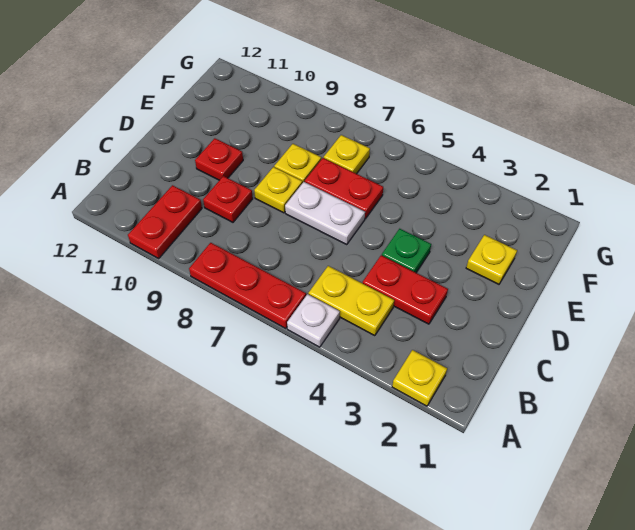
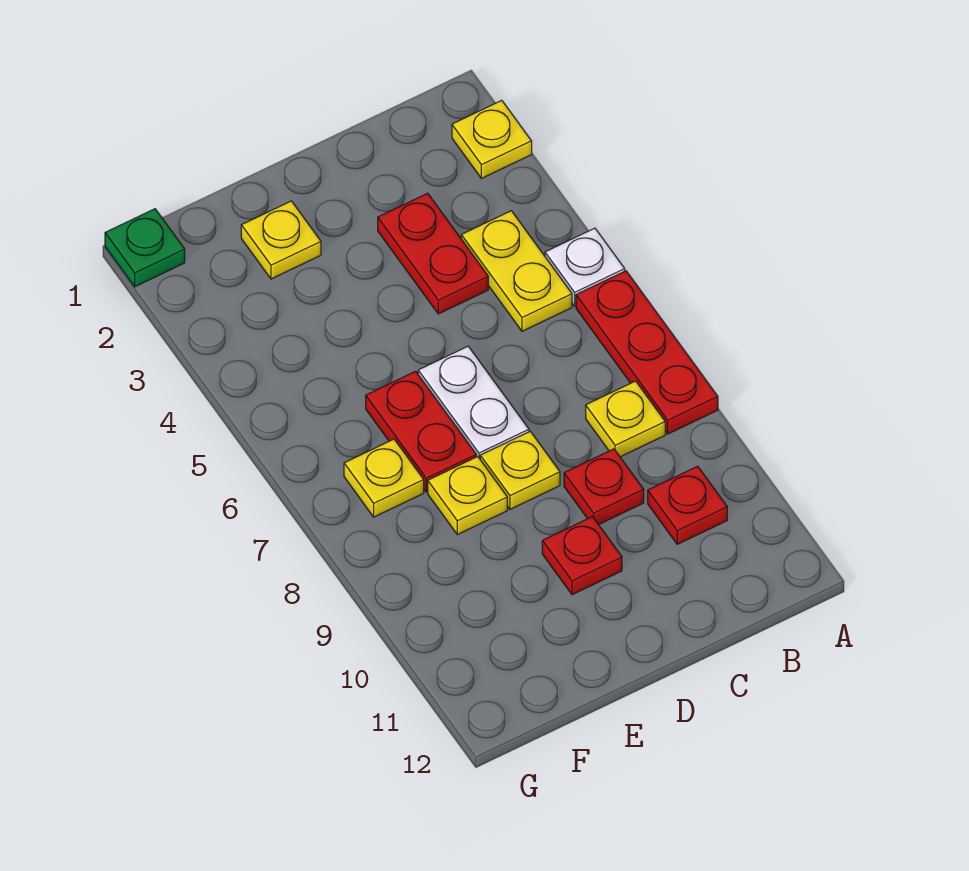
red plate A10:B10 level 1 -> red plate B10 level 1
none -> yellow plate B8 level 1
green plate D4 level 1 -> green plate G1 level 1

